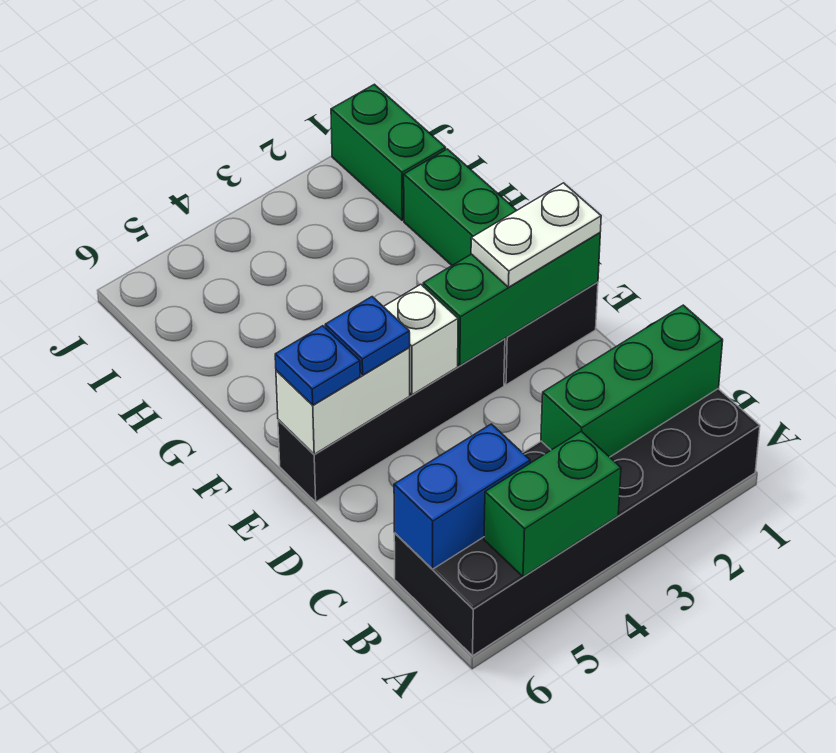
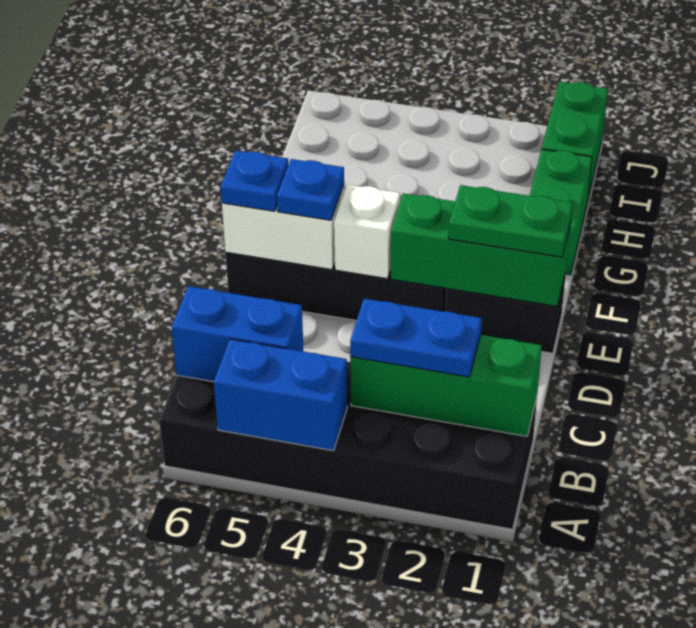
green brick A4:A5 level 2 -> blue brick A4:A5 level 2
none -> blue plate B2:B3 level 3
white plate E1:E2 level 3 -> green plate E1:E2 level 3

